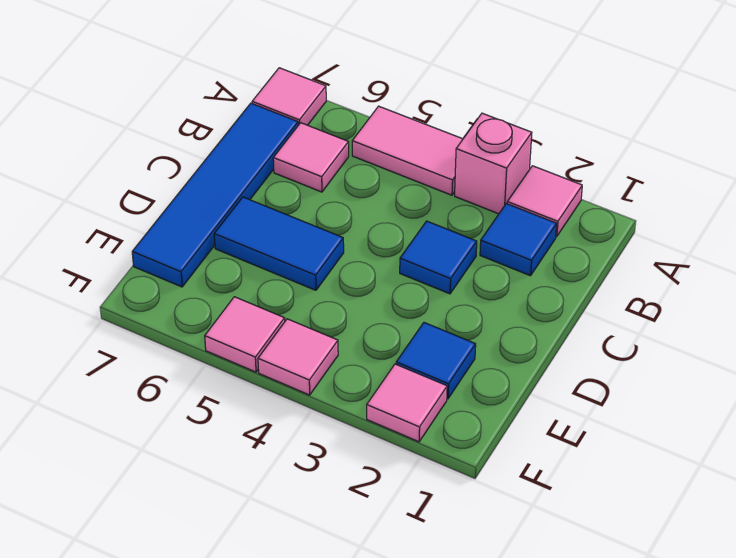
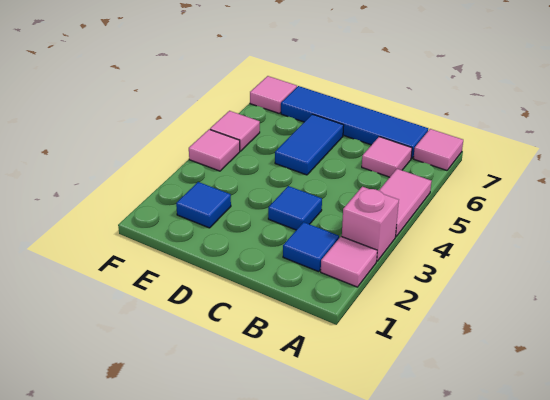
pink tile F2 level 1 -> pink tile F7 level 1

